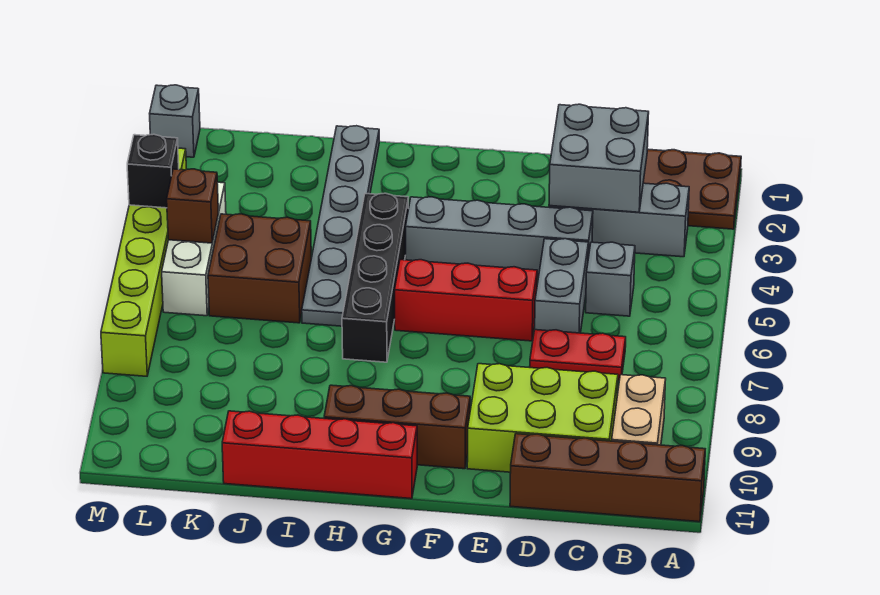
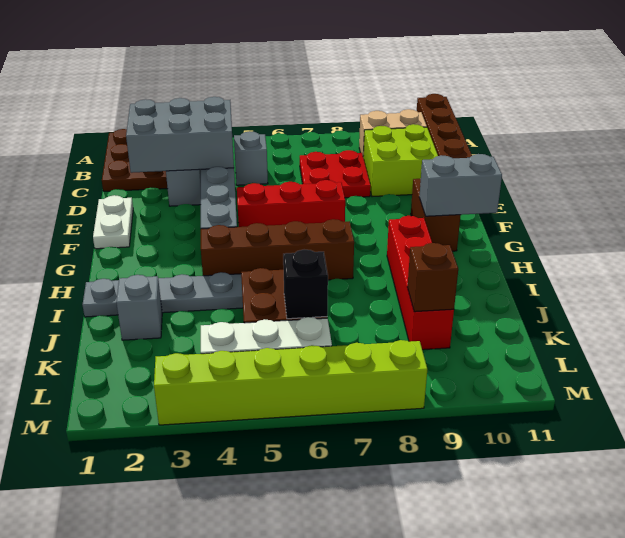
grey brick C2:D3 level 2 -> grey brick C2:D4 level 2
red plate C7:D7 level 1 -> red plate C7:D8 level 1
lime brick C9:E10 level 1 -> lime brick C9:D10 level 1
grey brick D5:D6 level 1 -> grey brick G10:G11 level 2
none -> white plate E1:F1 level 1
red brick E6:G6 level 1 -> red brick F5:F7 level 1
brown brick F10:H10 level 1 -> brown brick F10:G10 level 1
red brick G11:J11 level 1 -> red brick H9:K9 level 1
black brick H4:H7 level 1 -> brown brick H4:H7 level 1
brown brick L5 level 2 -> brown brick K9 level 2
grey brick M1 level 1 -> grey brick J2 level 1
black brick M4 level 2 -> black brick K6 level 2

